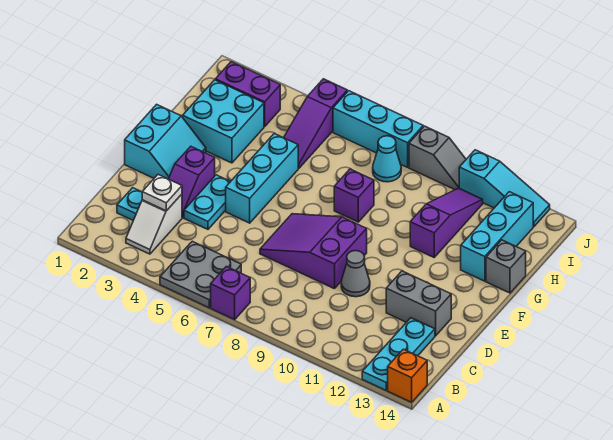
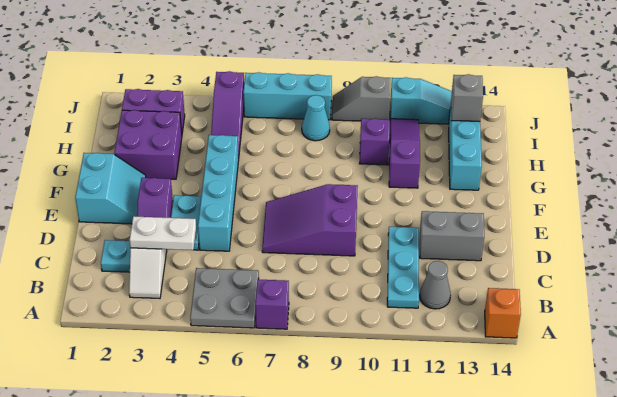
cyan plate A13:C13 level 1 -> cyan plate B11:D11 level 1
white plate C3 level 2 -> white plate C3:C4 level 2
grey cone D10 level 1 -> grey cone B12 level 1
cyan brick E5:G5 level 1 -> cyan brick D5:G5 level 1
cyan brick G2:H3 level 1 -> purple brick G2:H3 level 1
purple brick G8 level 1 -> purple brick H10 level 1
grey brick G14 level 1 -> grey brick I13 level 2
grey slope J9:J10 level 1 top 9 -> grey slope J9:J10 level 1 top 10

